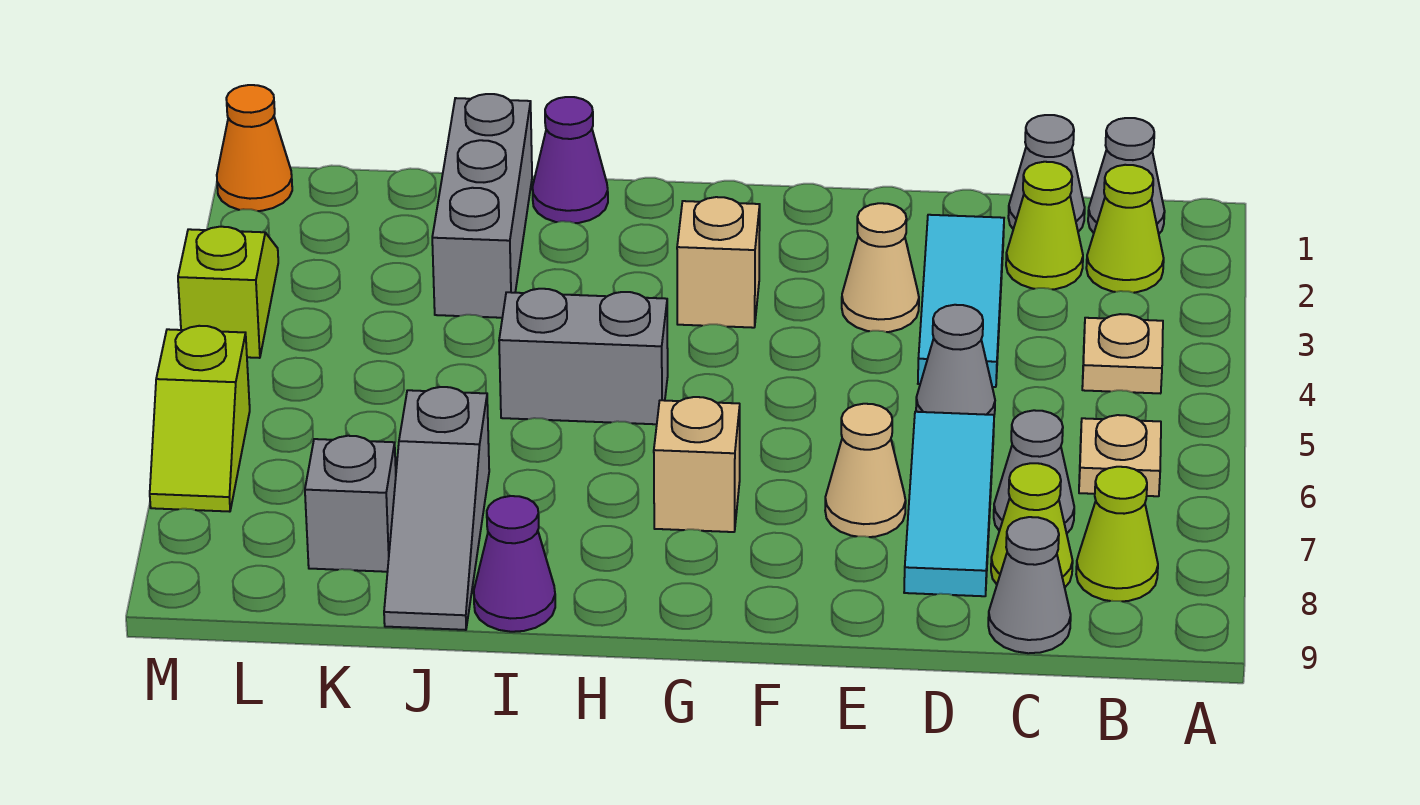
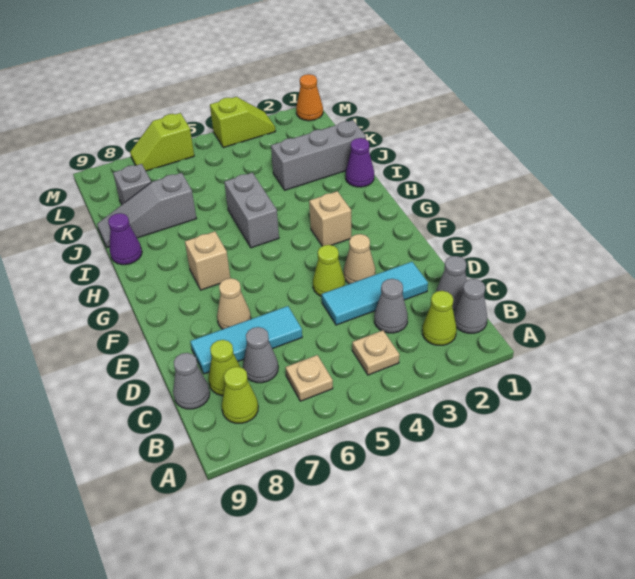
lime cone C2 level 1 -> lime cone E4 level 1
grey cone D5 level 1 -> grey cone C3 level 1

